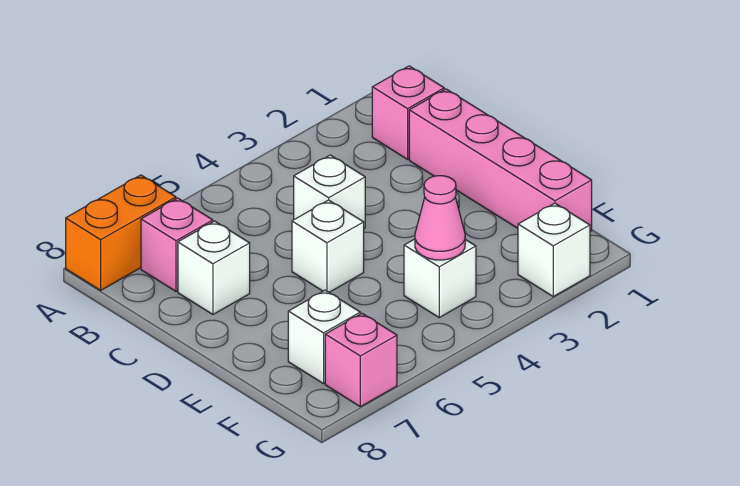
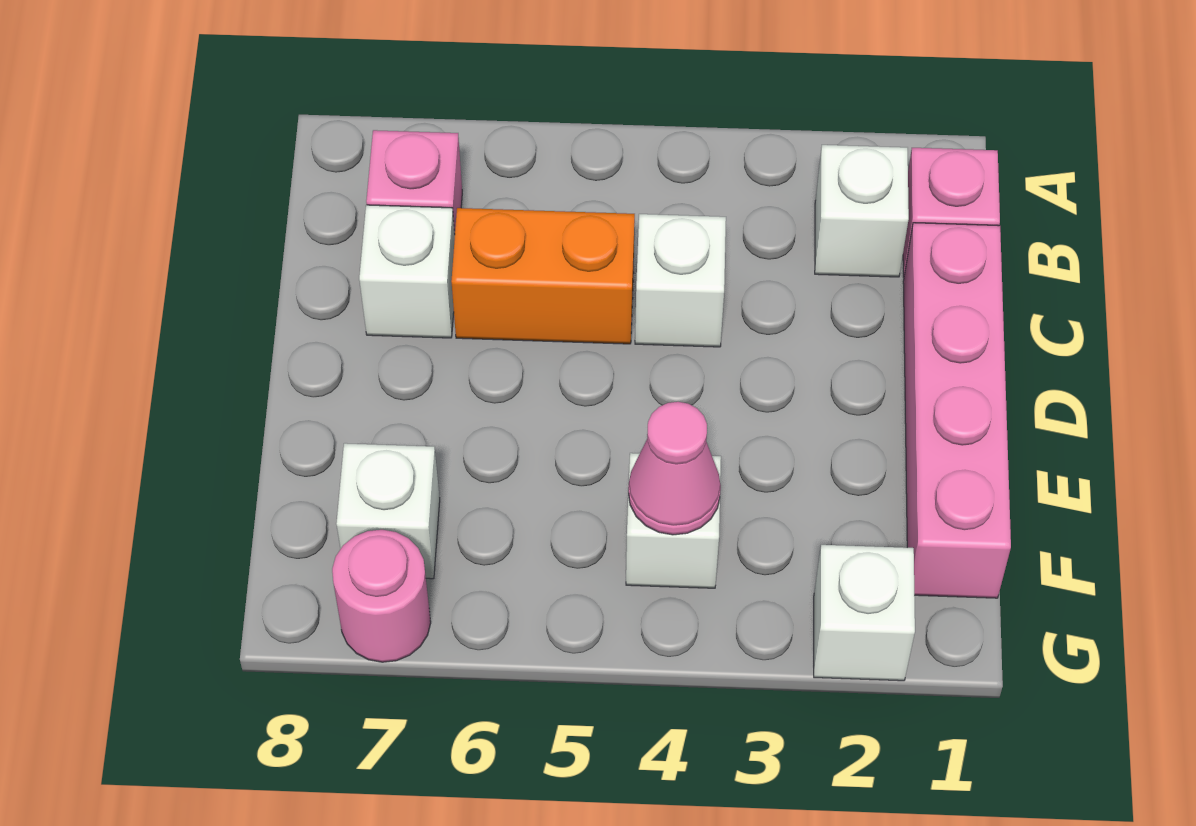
orange brick A7:A8 level 1 -> orange brick C5:C6 level 1
white brick D5 level 1 -> white brick B2 level 1
pink brick G7 level 1 -> pink round brick G7 level 1

